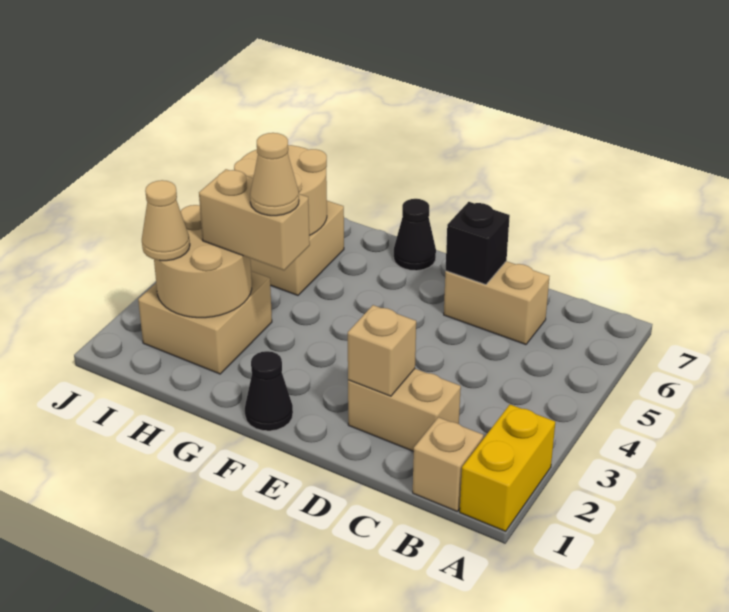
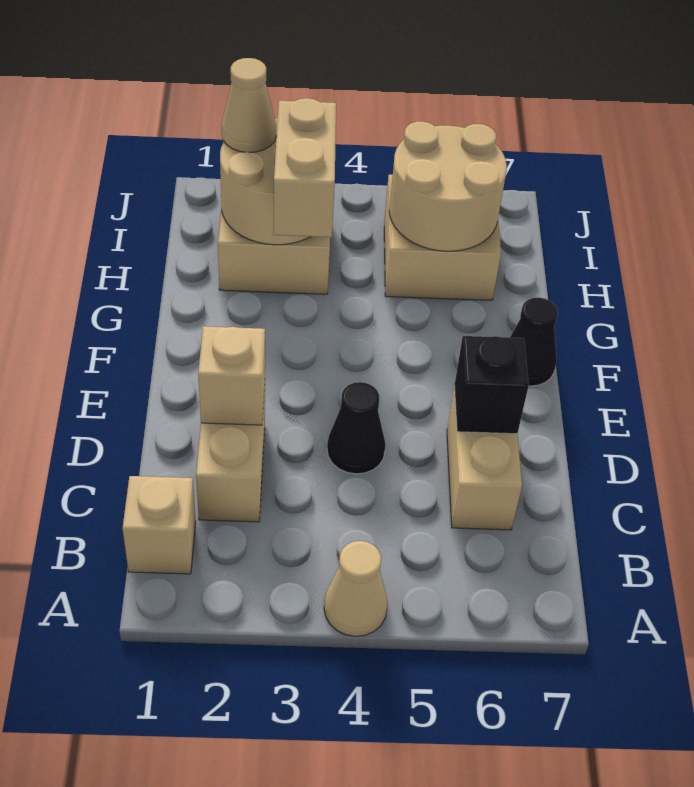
yellow brick A1:A2 level 1 -> none
black cone F1 level 1 -> black cone D4 level 1
tan cone G3 level 4 -> tan cone A4 level 1

